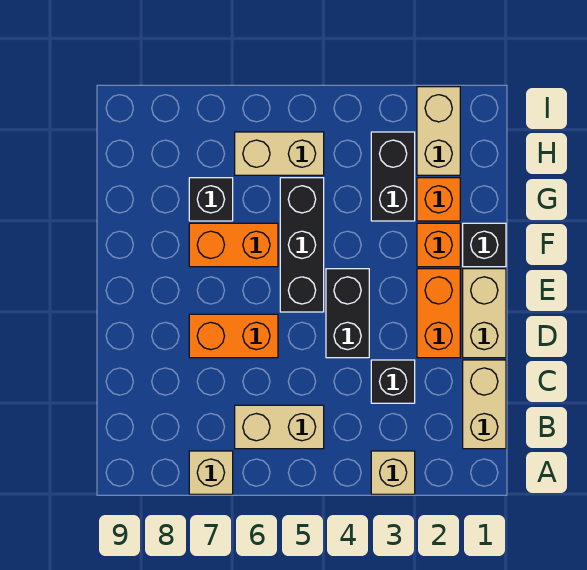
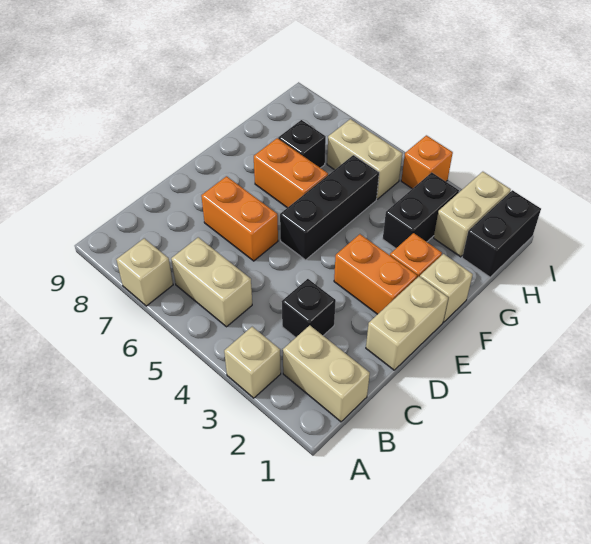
tan brick B1:C1 level 1 -> tan brick B1:B2 level 1
orange brick D2:E2 level 1 -> orange brick E2:E3 level 1
black brick D4:E4 level 1 -> black brick H1:I1 level 1
black brick F1 level 1 -> tan brick F1 level 1
orange brick G2 level 1 -> orange brick I4 level 1

